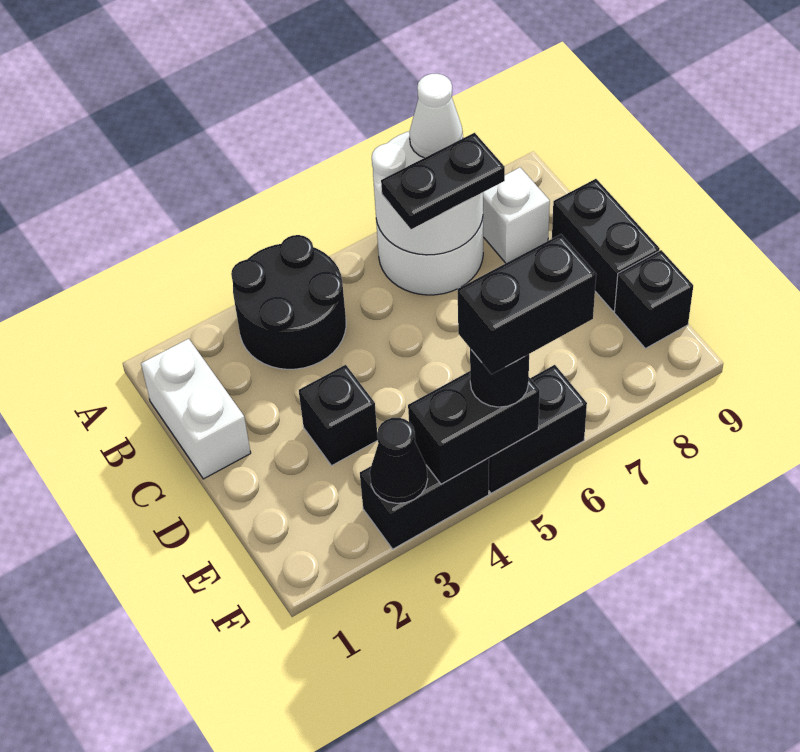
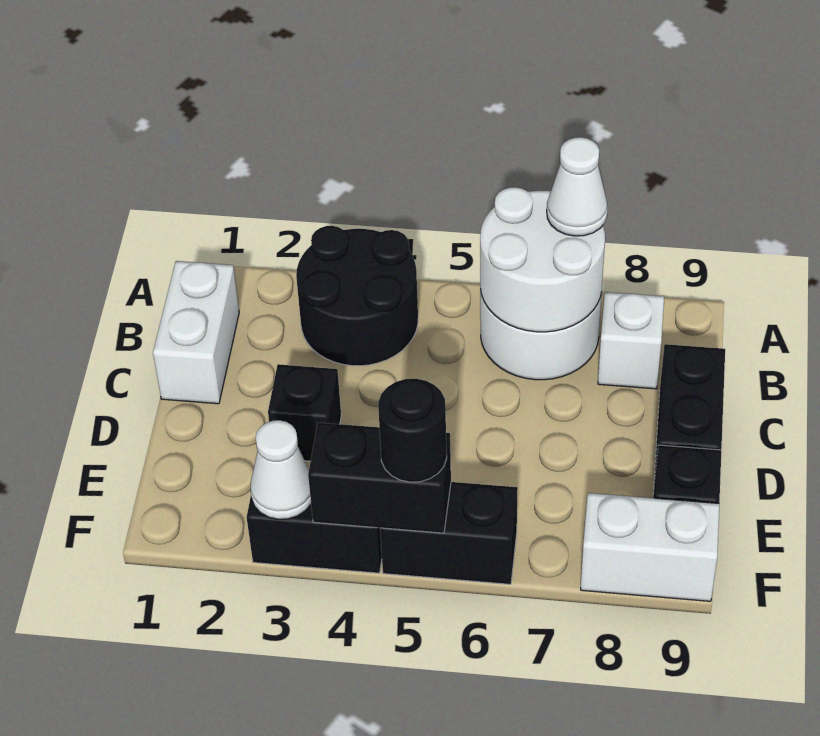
black plate B6:B7 level 3 -> none
black cone F3 level 2 -> white cone F3 level 2
black brick F5:F6 level 4 -> none
none -> white brick F8:F9 level 1

